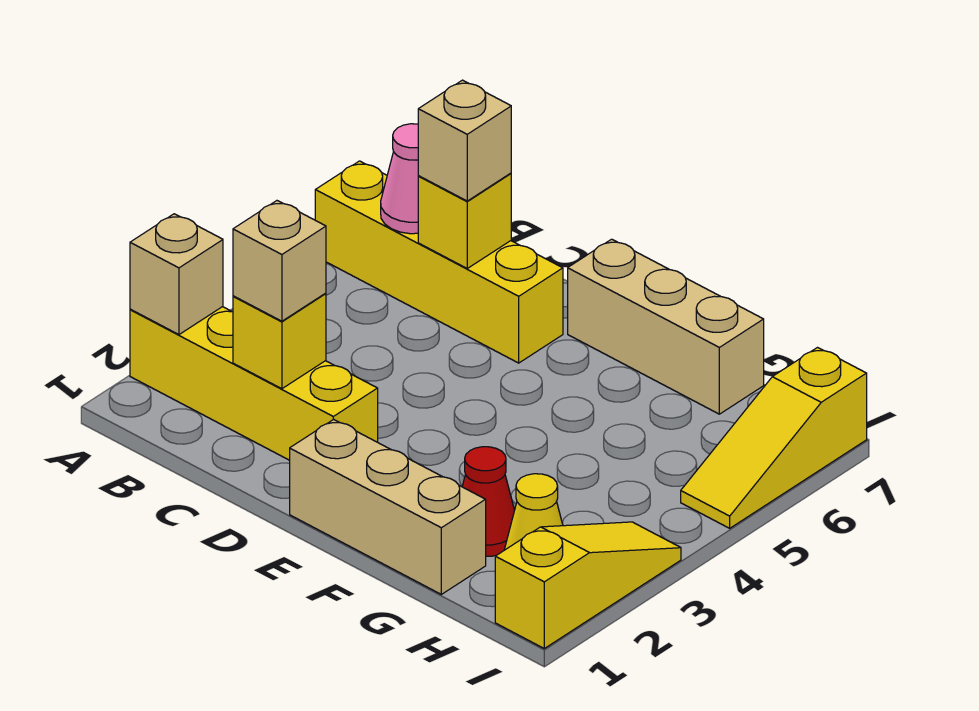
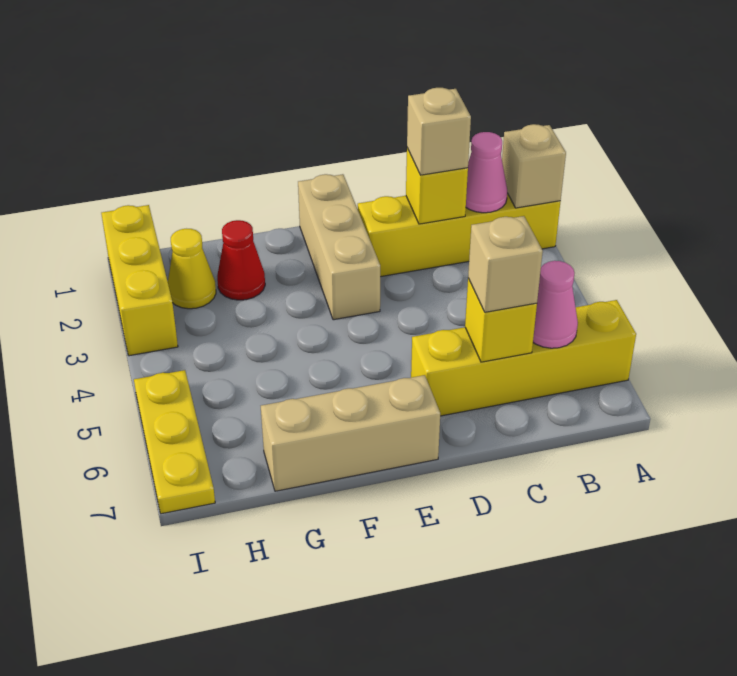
none -> pink cone B2 level 2
tan brick E1:G1 level 1 -> tan brick E1:E3 level 1
yellow slope I1:I3 level 1 top 1 -> yellow brick I1:I3 level 1
yellow slope I5:I7 level 1 top 7 -> yellow plate I5:I7 level 1

